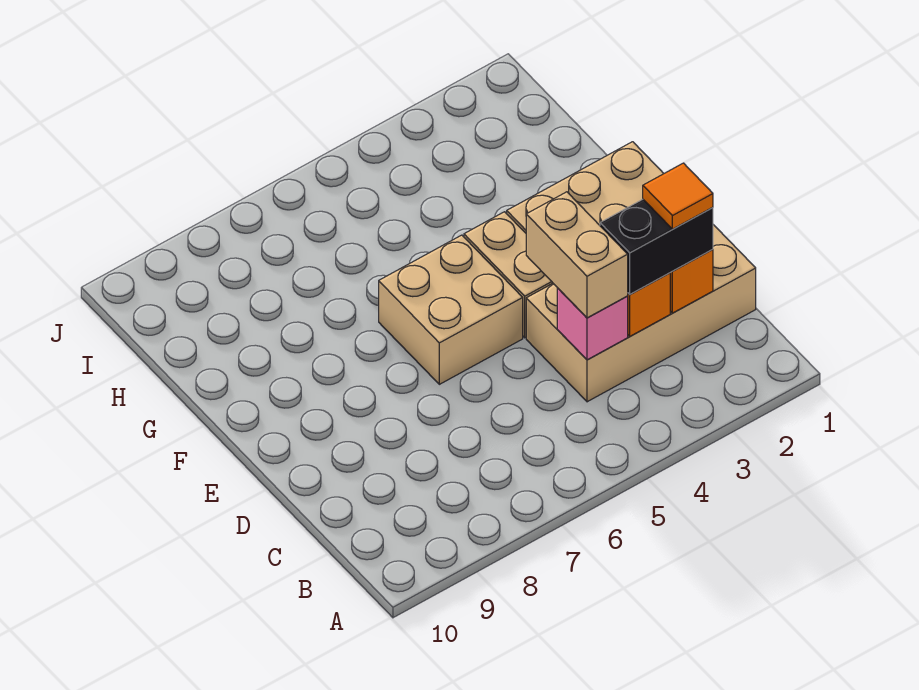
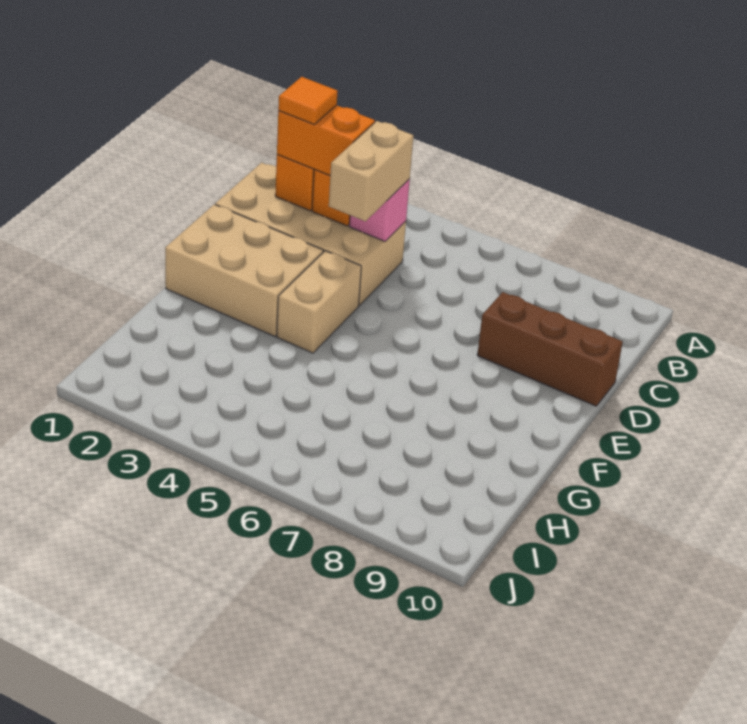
black brick C2:C3 level 3 -> orange brick C2:C3 level 3
none -> brown brick D8:D10 level 1
tan brick E5:F6 level 1 -> none

